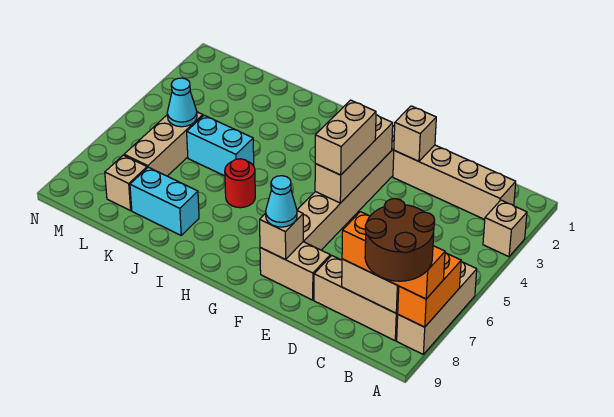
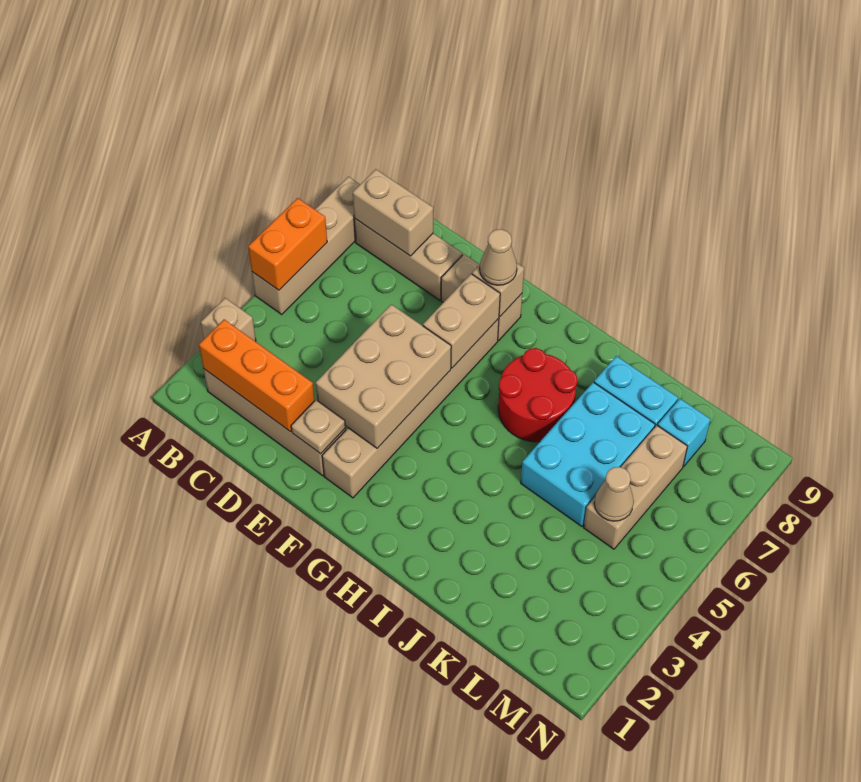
tan brick A6:A8 level 1 -> tan brick A5:A8 level 1
orange brick A7:A8 level 2 -> orange brick A5:A6 level 2
orange brick A8:C8 level 3 -> orange brick B2:D2 level 2
brown round brick A8:B9 level 4 -> none
tan brick E2 level 2 -> tan plate E2 level 2
tan brick F3:F5 level 2 -> tan brick E3:F5 level 2
tan brick F4:F5 level 3 -> tan brick F6:F7 level 2
cyan cone F8 level 3 -> tan cone F8 level 3
red round brick I6 level 1 -> red round brick H6:I7 level 1
cyan brick J5:K5 level 1 -> cyan brick J5:K7 level 1
cyan cone L5 level 2 -> tan cone L5 level 2
tan brick L8 level 1 -> cyan brick L8 level 1

